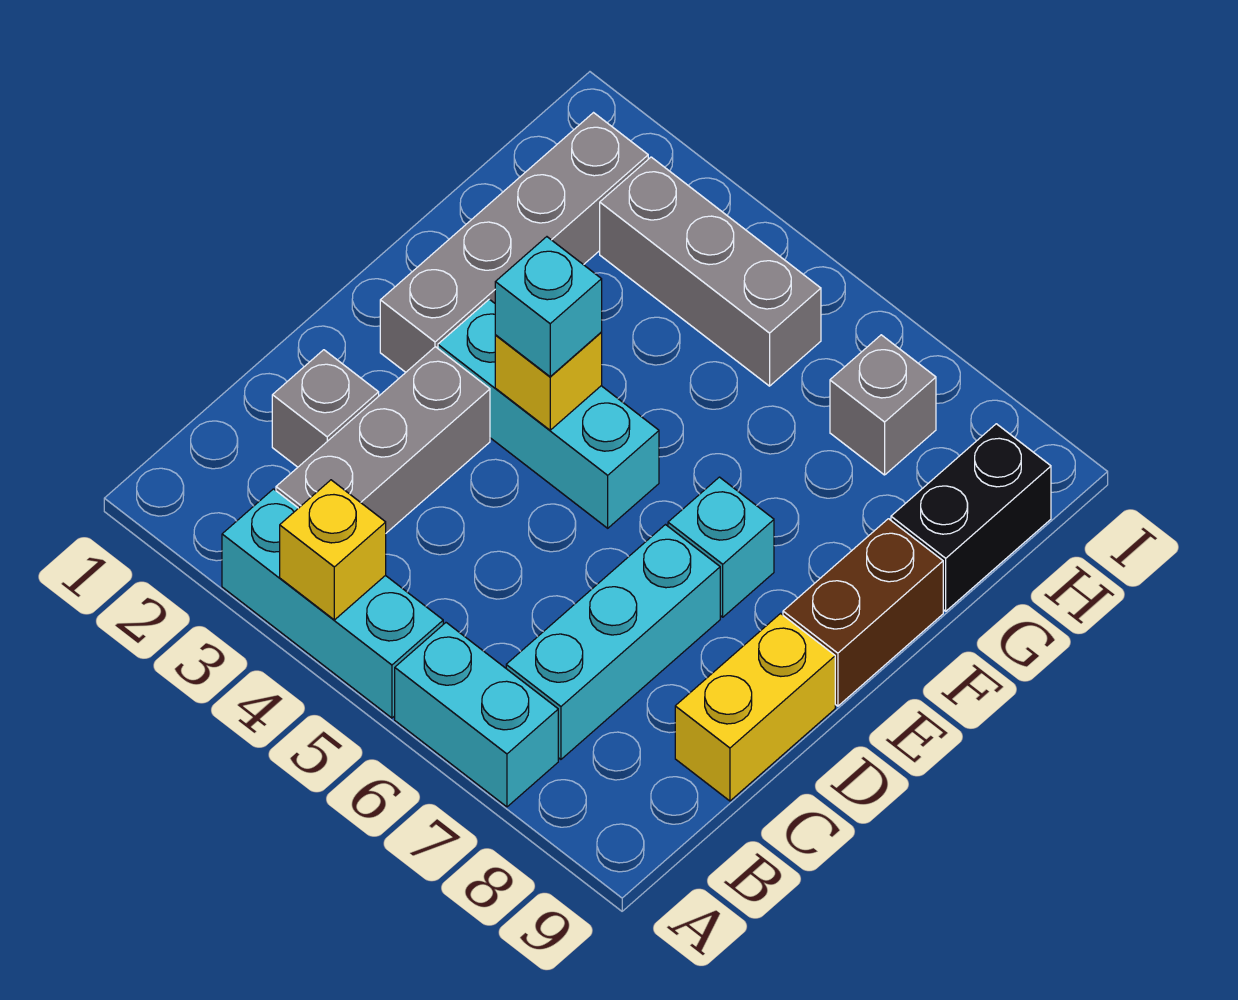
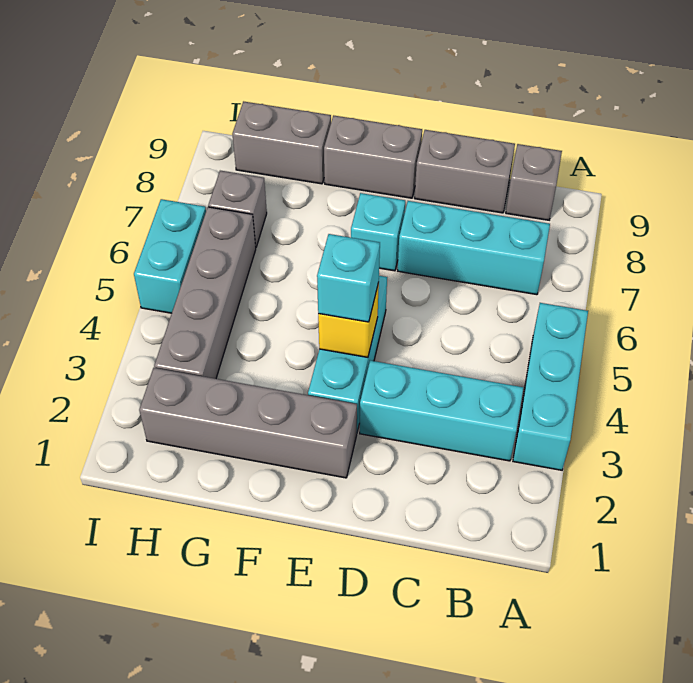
yellow brick A4 level 2 -> none
cyan brick A6:A7 level 1 -> cyan brick I5:I6 level 1
grey brick B3:D3 level 1 -> cyan brick B3:D3 level 1
grey brick C2 level 1 -> grey brick B9 level 1
yellow brick C9:D9 level 1 -> grey brick C9:D9 level 1
brown brick E9:F9 level 1 -> grey brick E9:F9 level 1
black brick G9:H9 level 1 -> grey brick G9:H9 level 1
grey brick H3:H5 level 1 -> grey brick H3:H6 level 1

